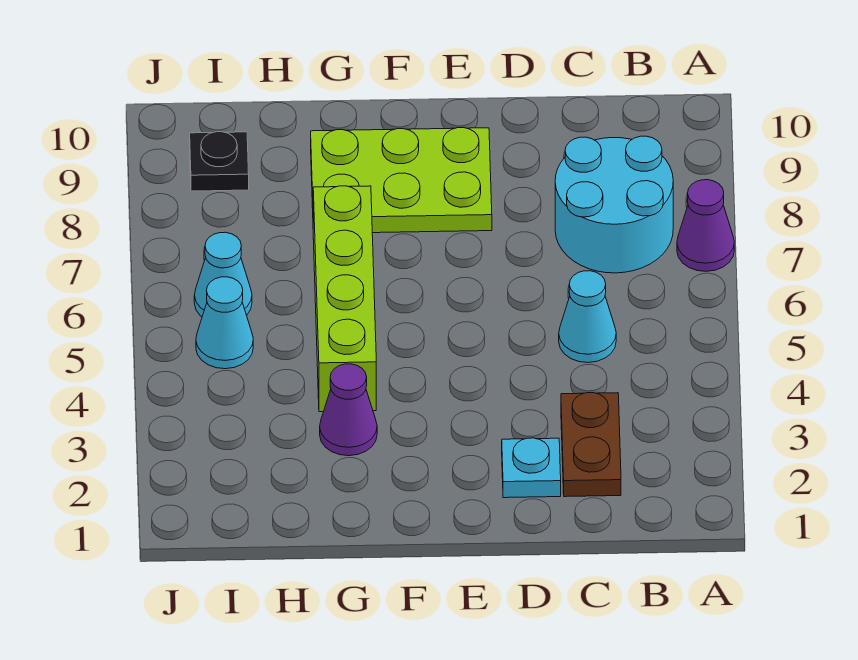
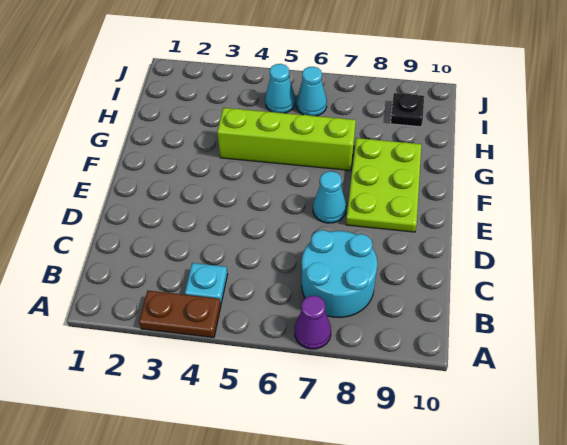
brown plate C2:C3 level 1 -> brown plate A3:A4 level 1
cyan cone C5 level 1 -> cyan cone E7 level 1
cyan plate D2 level 1 -> cyan plate B4 level 1
purple cone G3 level 1 -> none

